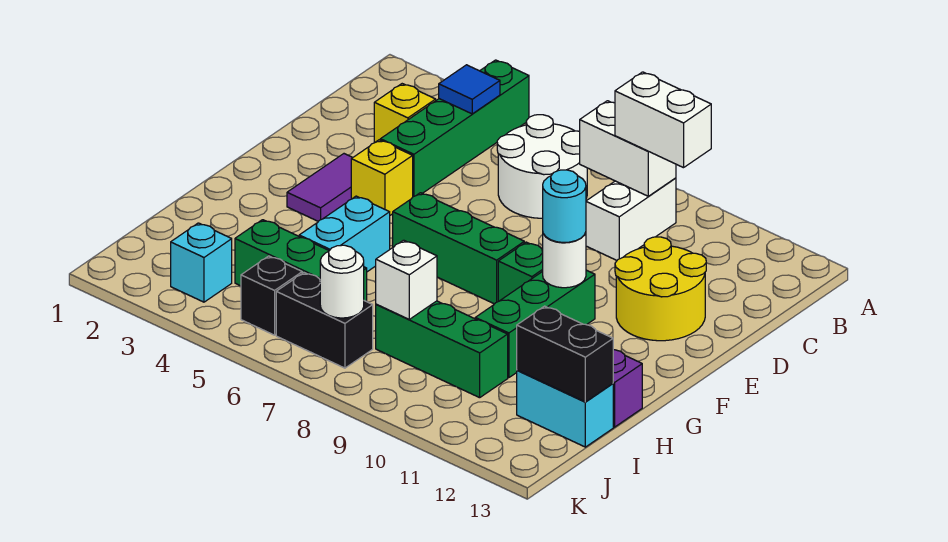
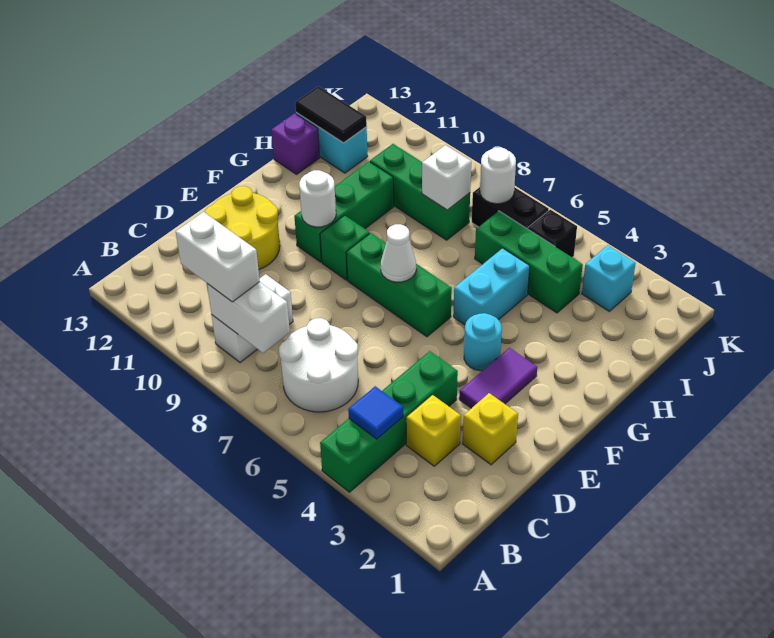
yellow brick E4 level 1 -> yellow brick D2 level 1
none -> white cone F7 level 2
cyan round brick F10 level 3 -> cyan round brick F4 level 1
black brick I12:I13 level 2 -> black tile I12:I13 level 2

